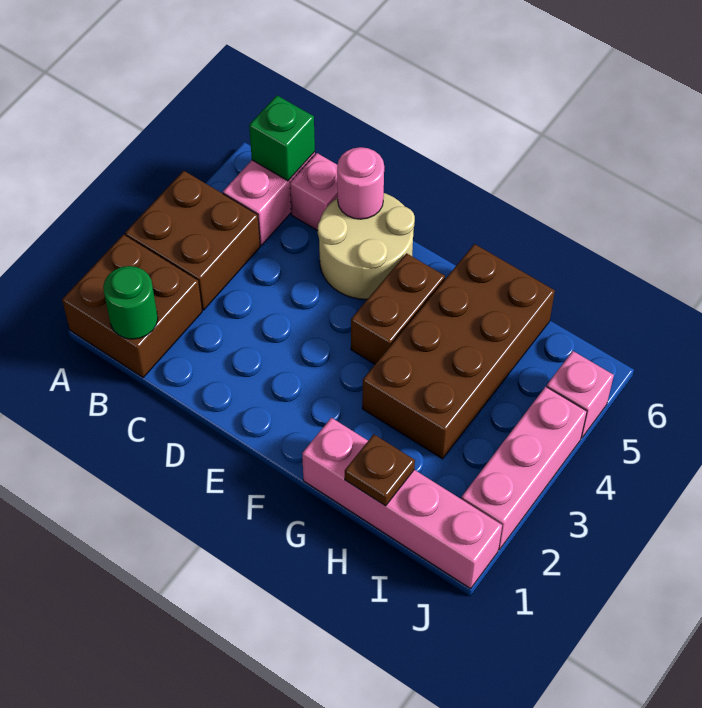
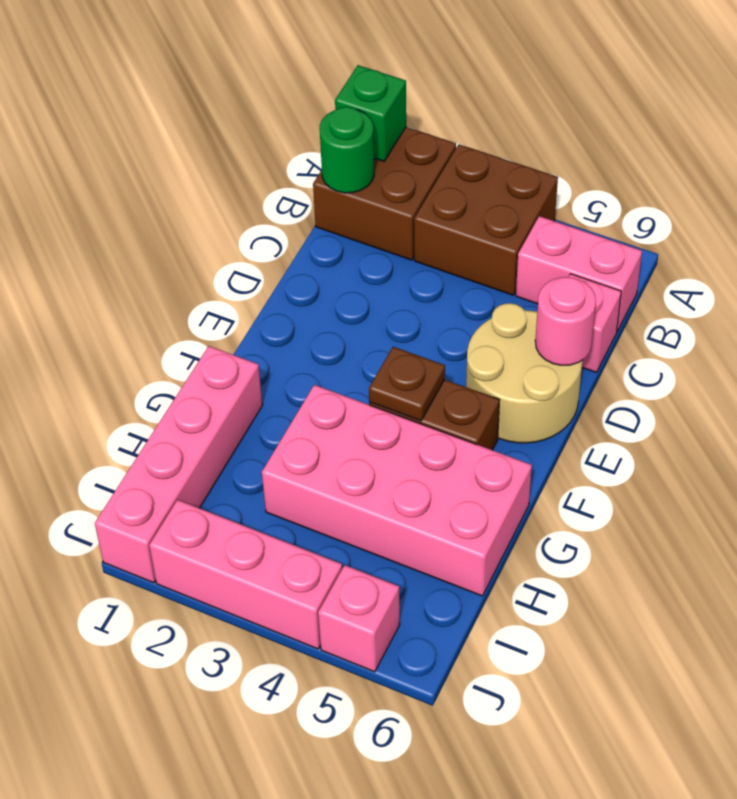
green brick B6 level 2 -> green brick A1 level 2
brown brick G3:H6 level 1 -> pink brick G3:H6 level 1
brown plate H1 level 2 -> brown plate F4 level 2

